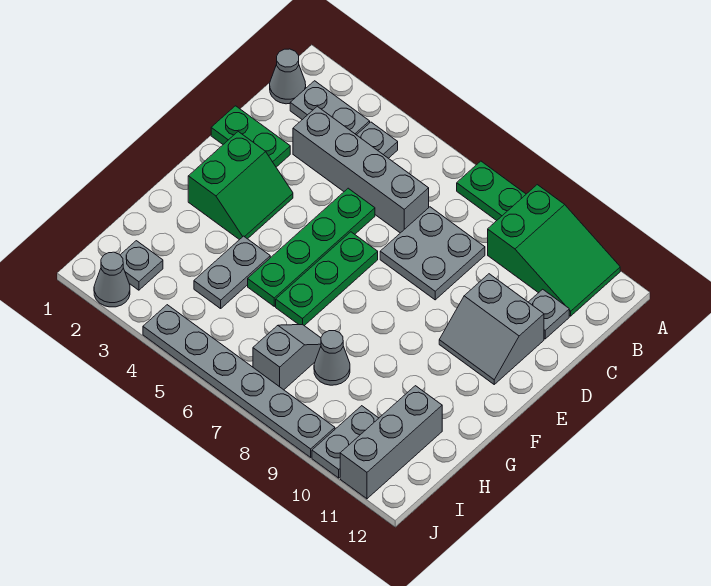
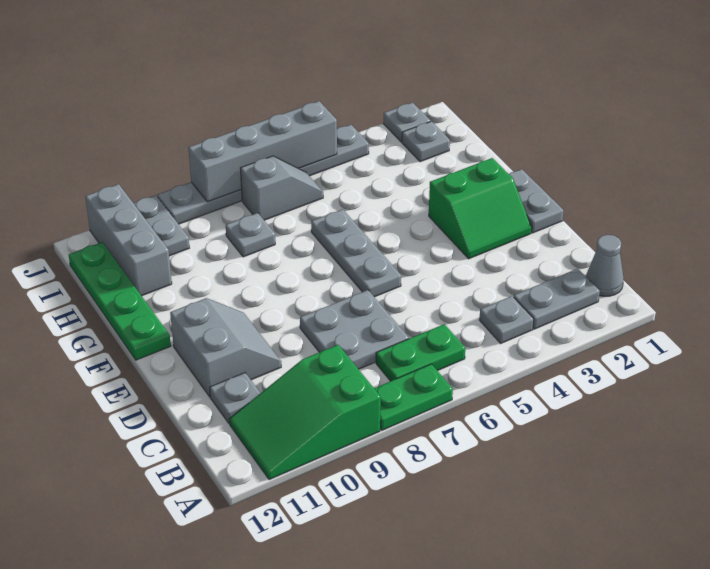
grey brick C3:C6 level 1 -> grey brick J5:J8 level 2
green plate D1:D2 level 1 -> green plate B6:B7 level 1
green plate D5:G5 level 1 -> green plate F12:I12 level 1
grey slope D10:E11 level 1 top D -> grey slope D10:E11 level 1 top 11
green slope E2:F3 level 1 top 2 -> green slope E2:F3 level 1 top F
green plate E6:G6 level 1 -> grey plate E6:G6 level 1
grey plate G4:H4 level 1 -> grey plate E1:F1 level 1
grey slope H7:I7 level 1 top I -> grey slope I6:I7 level 1 top 7
grey cone H8 level 1 -> grey plate H8 level 1
grey cone J2 level 1 -> grey plate J2 level 1

